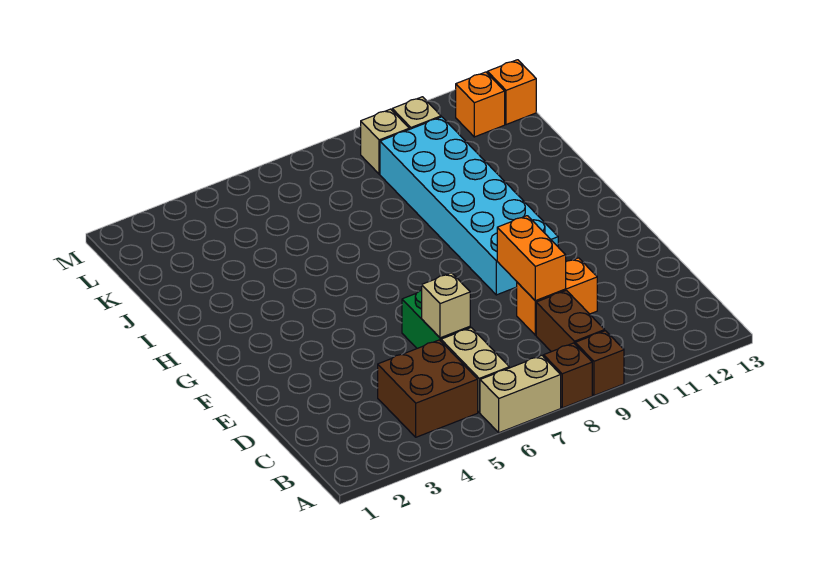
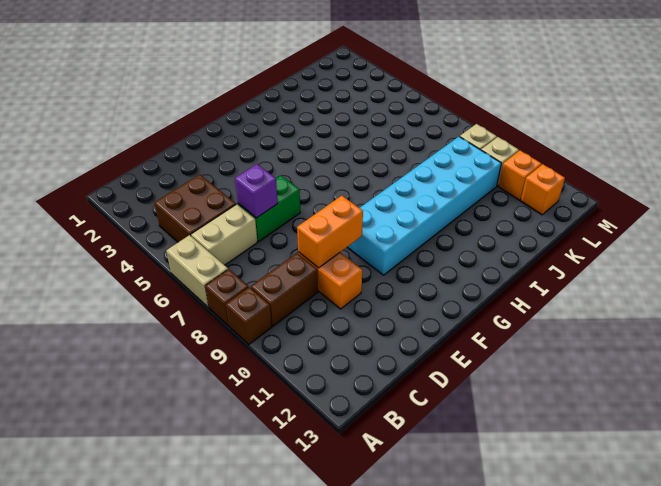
tan brick D6 level 2 -> purple brick D6 level 2
orange brick L13 level 1 -> orange brick L11 level 1

